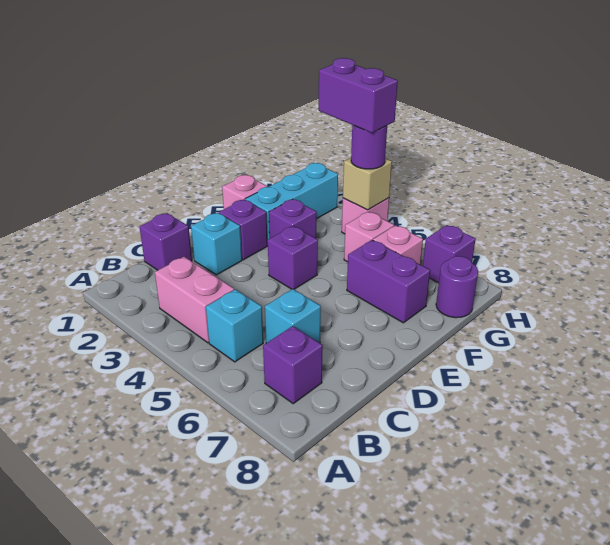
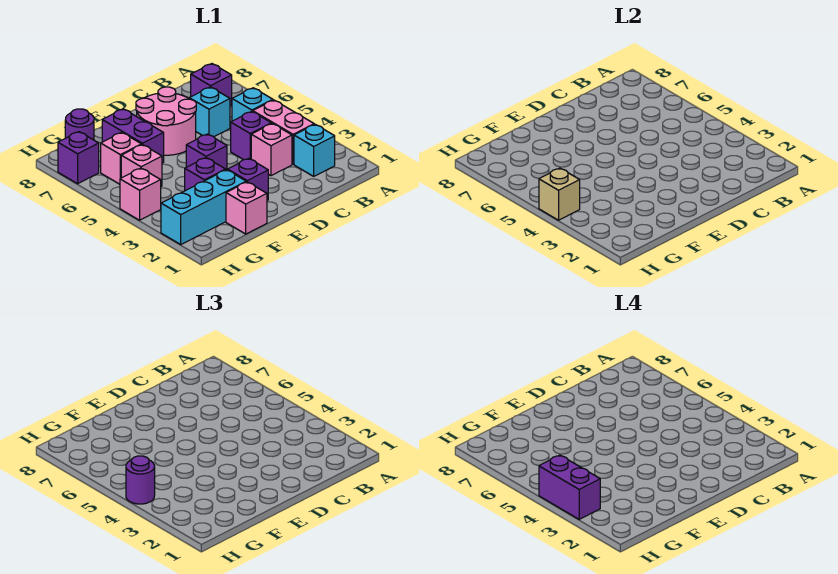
purple brick C1 level 1 -> purple brick C4 level 1
none -> pink brick C3 level 1
cyan brick D2 level 1 -> cyan brick B2 level 1
none -> pink round brick D6:E7 level 1

